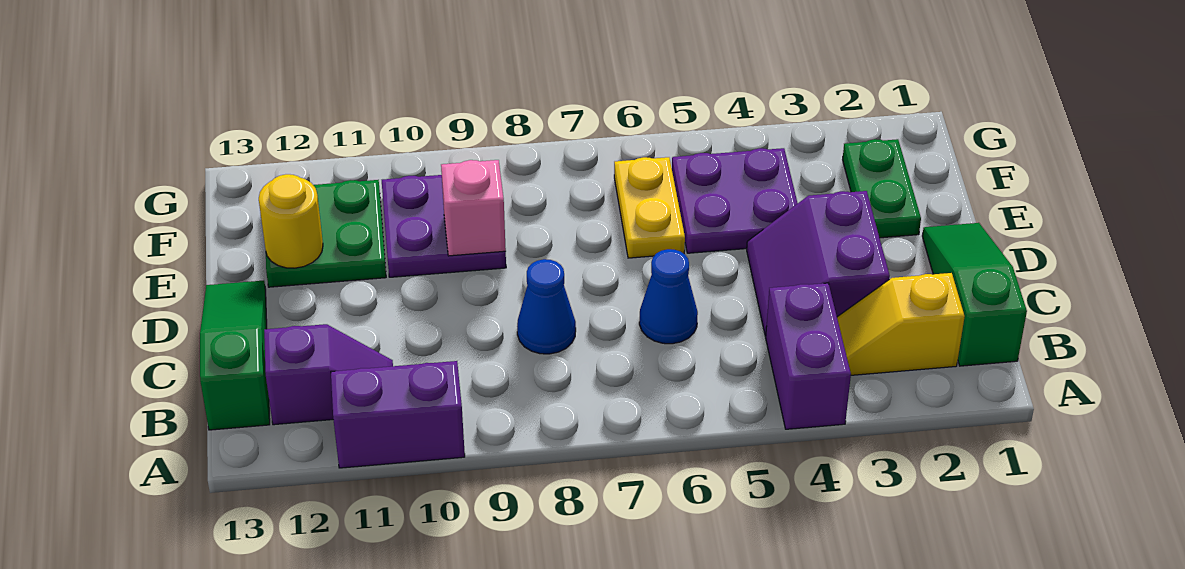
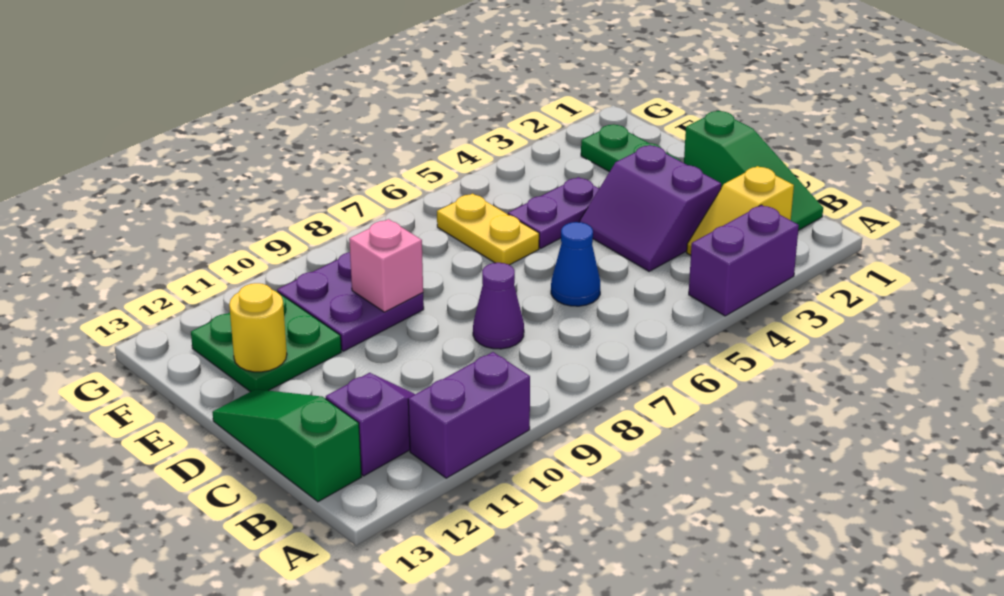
purple brick A4:B4 level 1 -> purple brick A3:A4 level 1
green slope B1:D1 level 1 top B -> green slope B1:D1 level 1 top D
blue cone C8 level 1 -> purple cone C8 level 1
purple plate E4:F5 level 1 -> purple plate E4:E5 level 1

